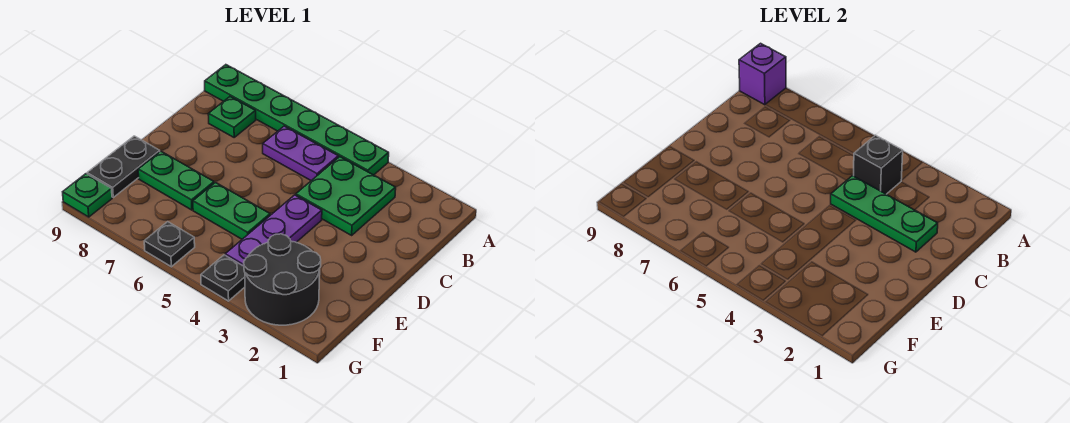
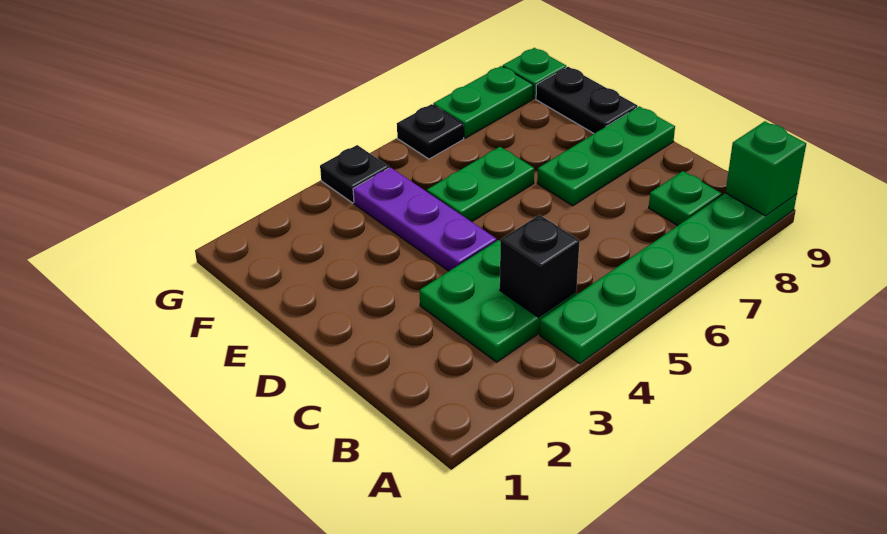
purple brick A9 level 2 -> green brick A9 level 2
purple plate B5:B6 level 1 -> none
green plate C2:C4 level 2 -> green plate D7:D9 level 1
green plate E7:E8 level 1 -> green plate G7:G8 level 1
black round brick F2:G3 level 1 -> none

